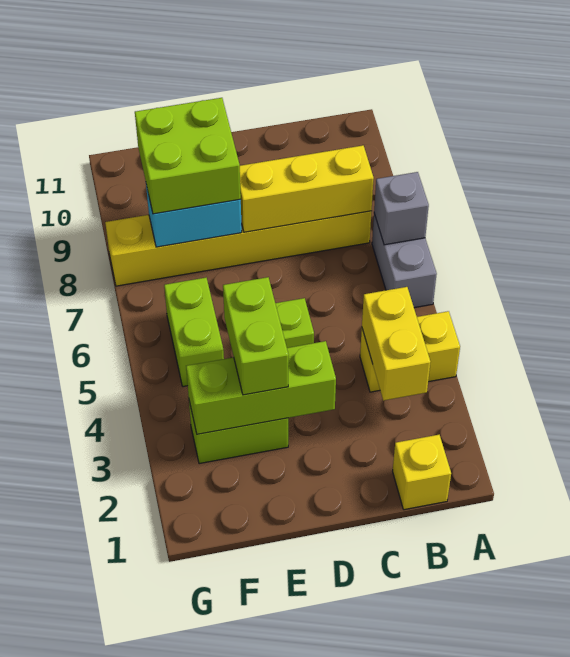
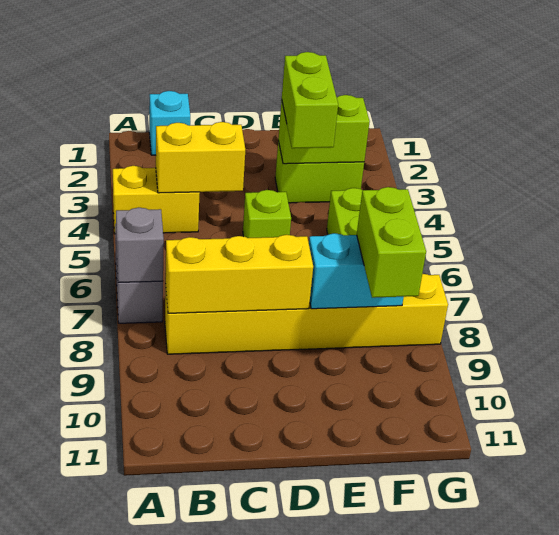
yellow brick B1 level 1 -> cyan brick B1 level 1
yellow brick B3:B4 level 2 -> yellow brick B4:C4 level 2
lime brick D3:F3 level 2 -> lime brick E3:F3 level 2
lime brick E8:F9 level 3 -> lime brick F8:F9 level 3

